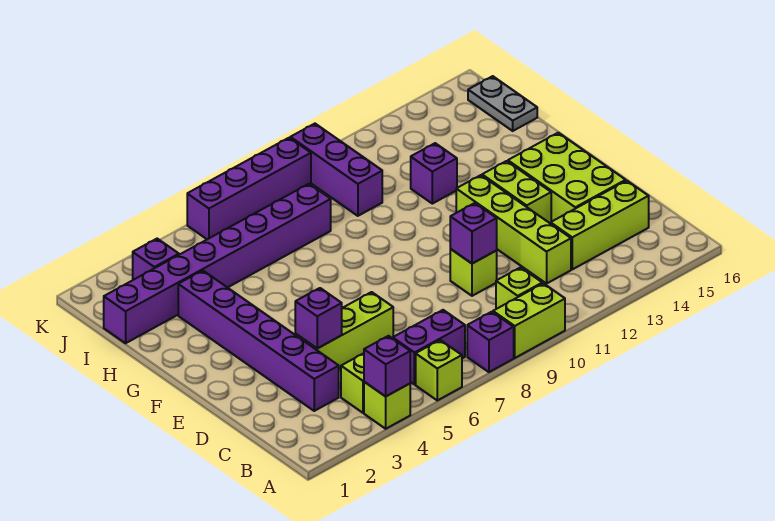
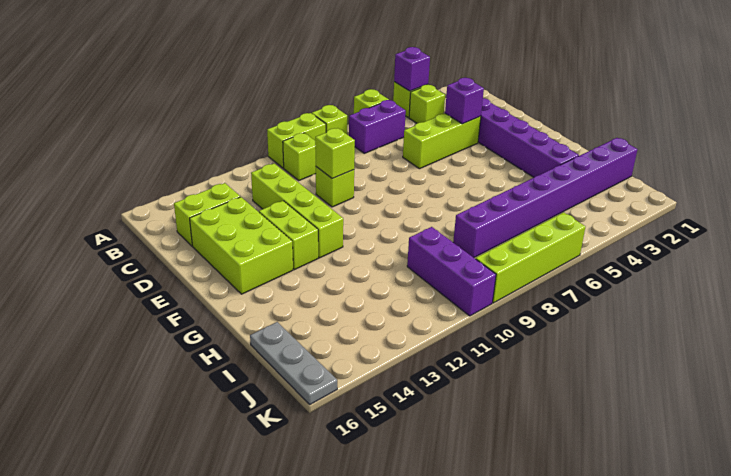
purple brick A8 level 1 -> lime brick A8 level 1
lime brick C13:C15 level 1 -> lime brick C14:C15 level 1
purple brick D10 level 2 -> lime brick D10 level 2
purple brick H12 level 1 -> none
grey plate I16:J16 level 1 -> grey plate I16:K16 level 1
purple brick J3 level 1 -> none
purple brick K6:K9 level 1 -> lime brick K6:K9 level 1

